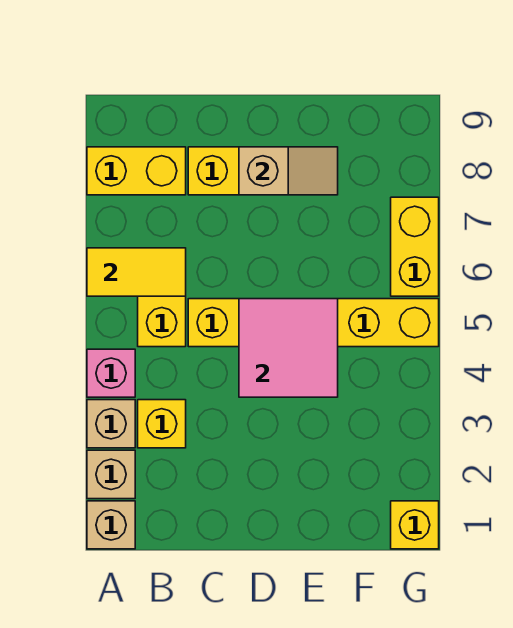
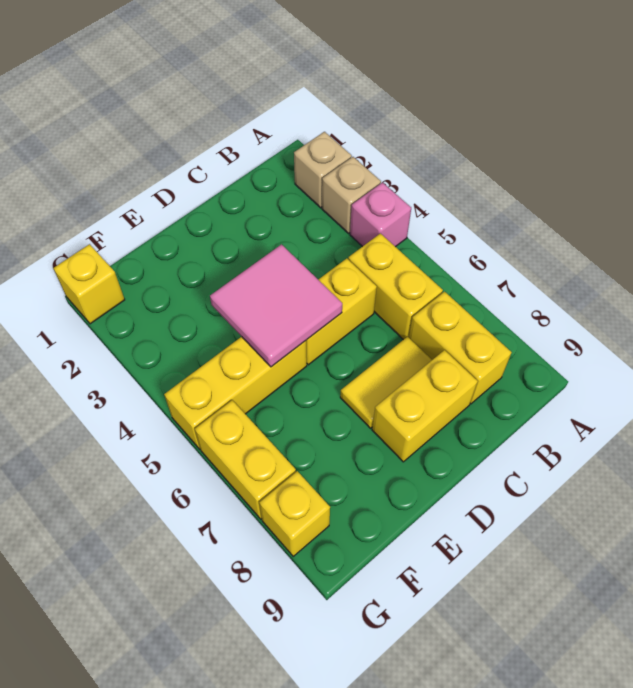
tan brick A1 level 1 -> none
yellow tile A6:B6 level 2 -> yellow tile C7:D7 level 1
yellow brick A8:B8 level 1 -> yellow brick B7:B8 level 1
yellow brick B3 level 1 -> yellow brick G8 level 1
tan slope D8:E8 level 2 top D -> none

